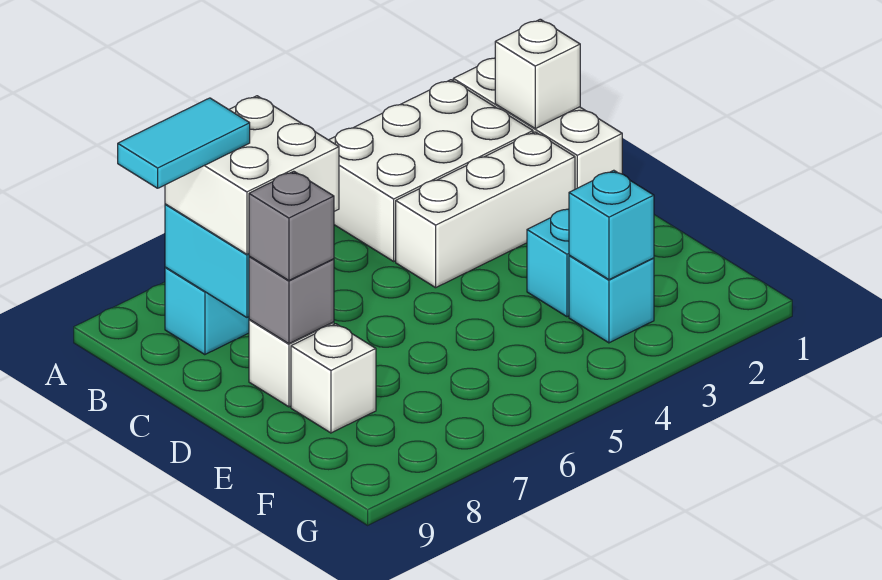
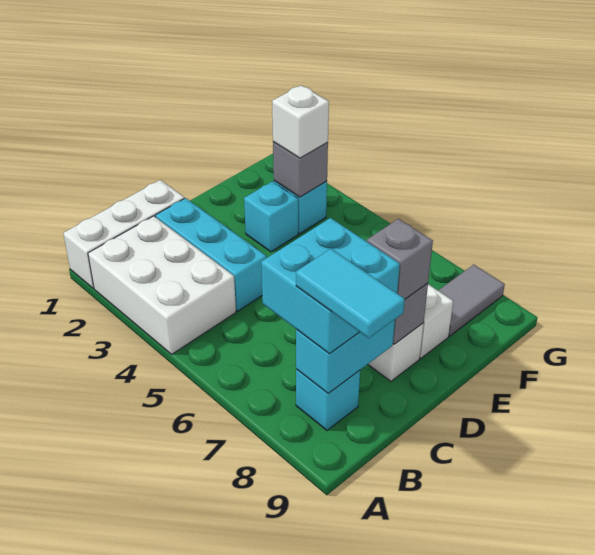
white brick B1 level 2 -> white brick F3 level 3
white brick B7:C8 level 3 -> cyan brick B7:C8 level 3
white brick C2:C4 level 1 -> cyan brick C2:C4 level 1
cyan brick F3 level 2 -> grey brick F3 level 2
none -> grey tile F8:G8 level 1

